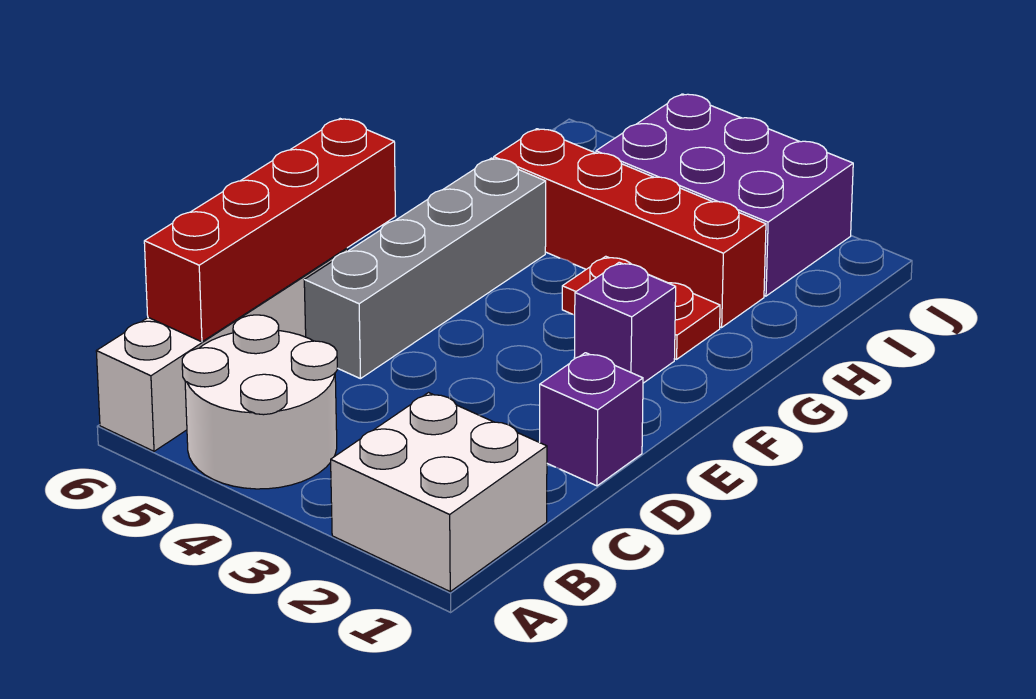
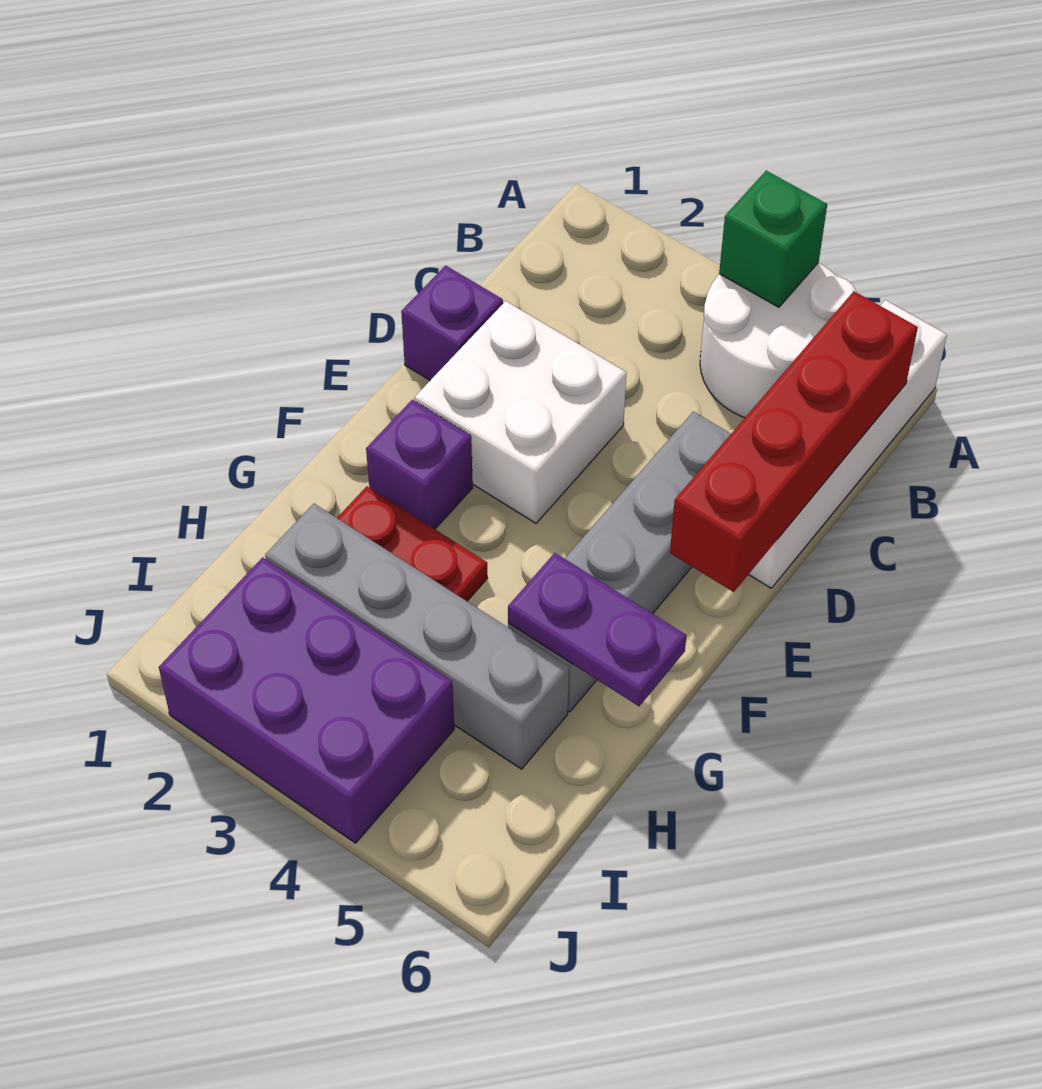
white brick A1:B2 level 1 -> white brick D2:E3 level 1
none -> green brick A4 level 2
none -> purple plate G5:G6 level 2
red brick H2:H5 level 1 -> grey brick H2:H5 level 1

